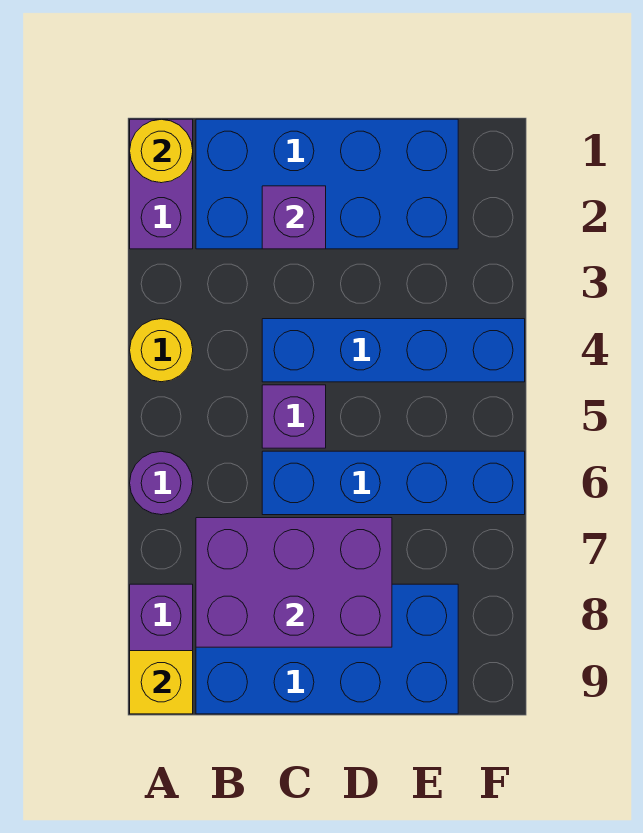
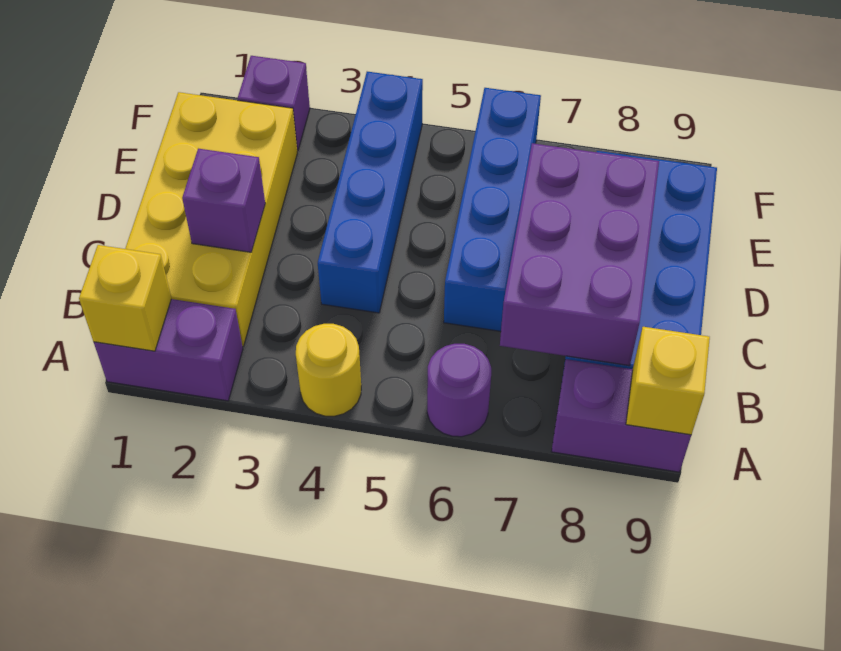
yellow round brick A1 level 2 -> yellow brick A1 level 2
blue brick B1:E2 level 1 -> yellow brick B1:E2 level 1
purple brick C5 level 1 -> purple brick F2 level 1

